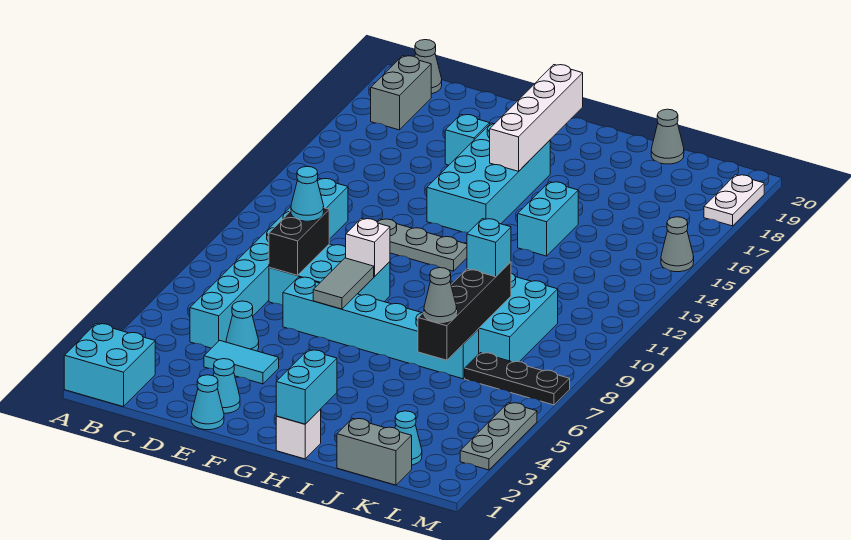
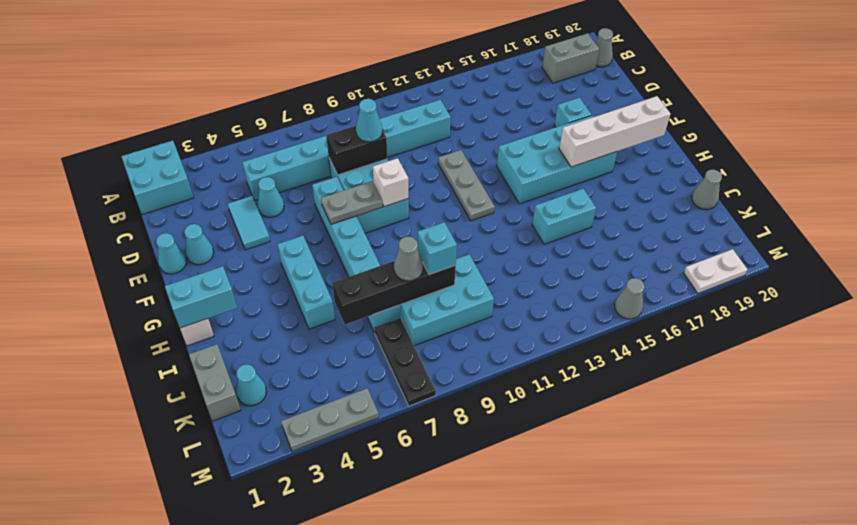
grey tile F7:F8 level 2 -> grey plate F7:F8 level 2
none -> cyan brick G5:I5 level 1
grey cone J6 level 3 -> grey cone J8 level 3

